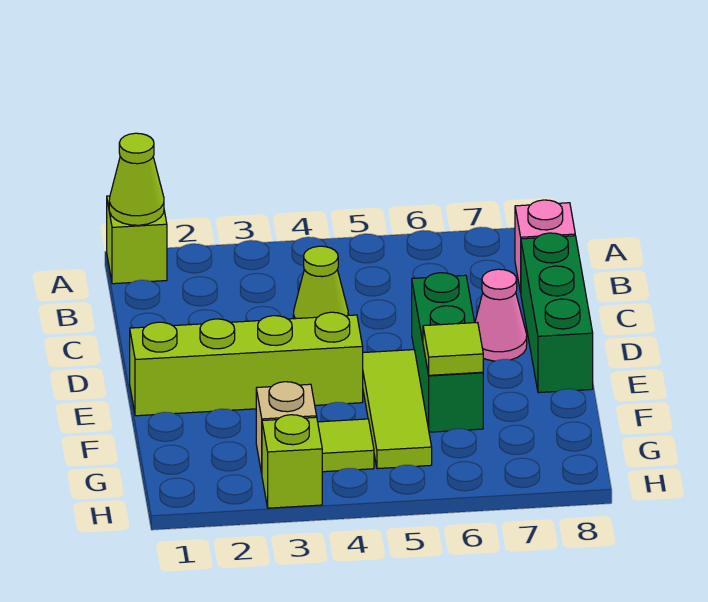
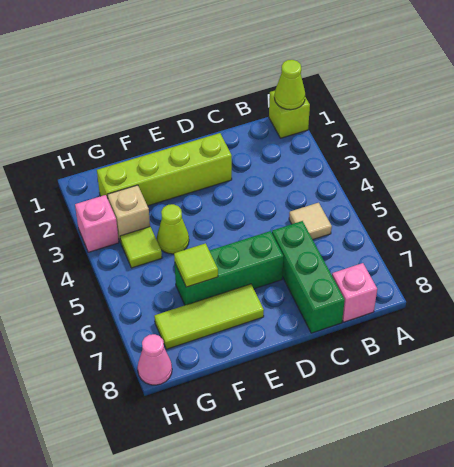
none -> tan tile B5 level 1
lime cone C4 level 1 -> lime cone F4 level 1
green brick C8:E8 level 1 -> green brick C6:C8 level 1
pink cone D7 level 1 -> pink cone H8 level 1
lime brick E1:E4 level 1 -> lime brick D2:G2 level 1
lime tile E5:G5 level 1 -> lime tile E7:G7 level 1
lime brick H3 level 1 -> pink brick H3 level 1

